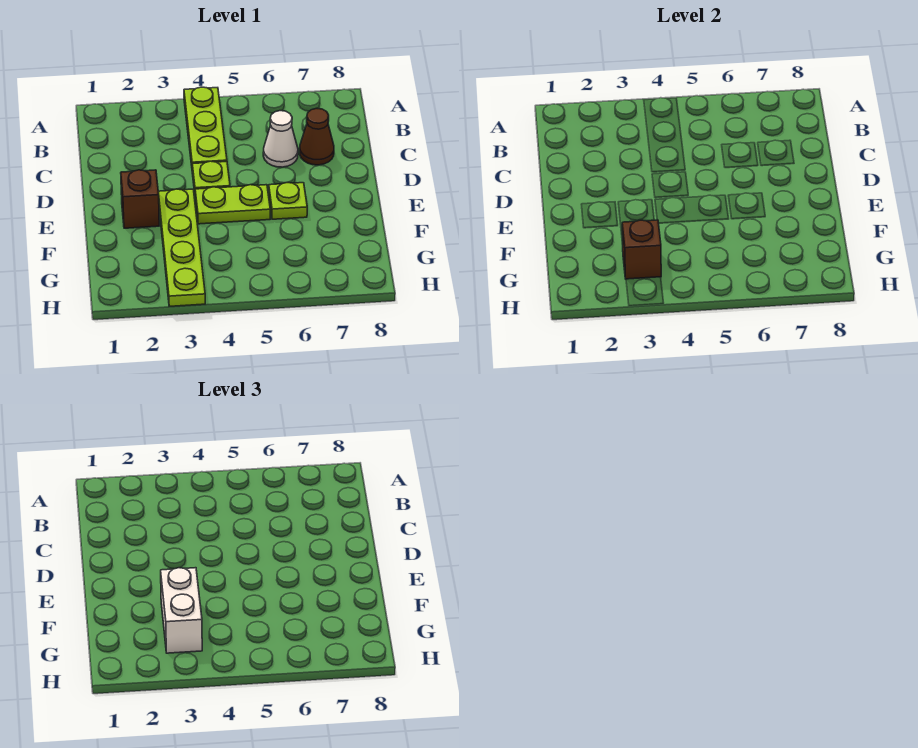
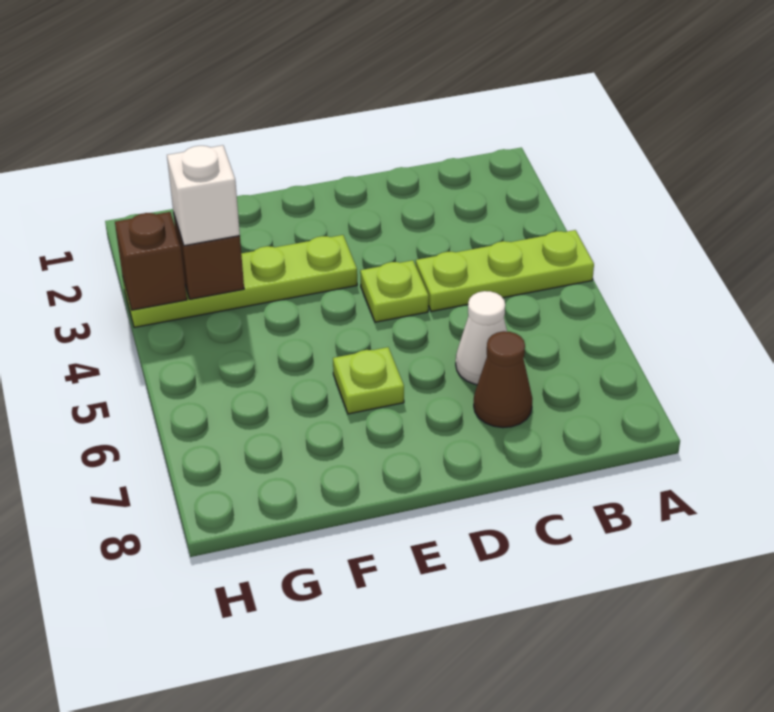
brown brick E2 level 1 -> brown brick H3 level 2
lime plate E4:E5 level 1 -> none
white brick F3:G3 level 3 -> white brick G3 level 3

